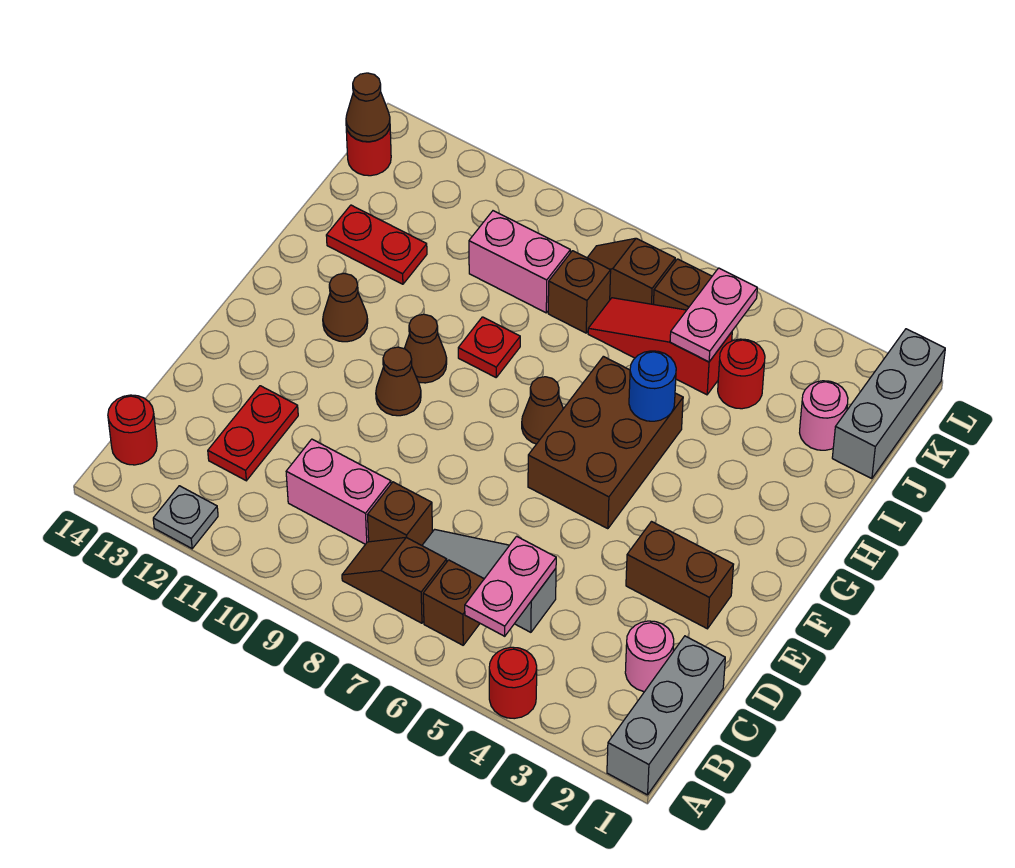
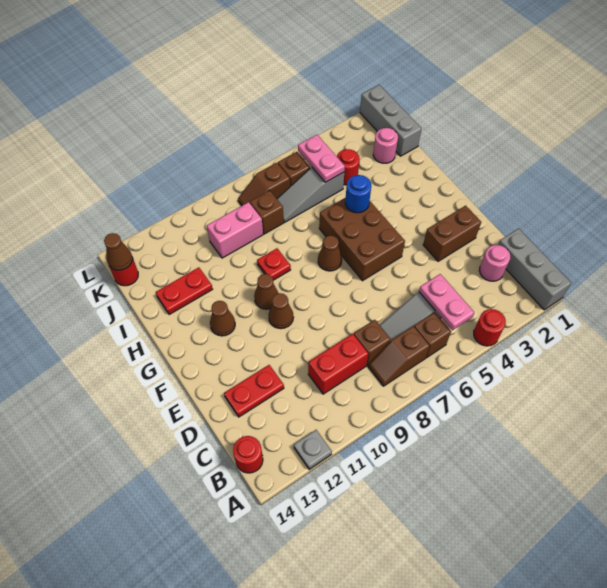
pink brick C9:C10 level 1 -> red brick C9:C10 level 1
red plate C12:D12 level 1 -> red plate D12:D13 level 1
red slope J5:J7 level 1 top 5 -> grey slope J5:J7 level 1 top 5

